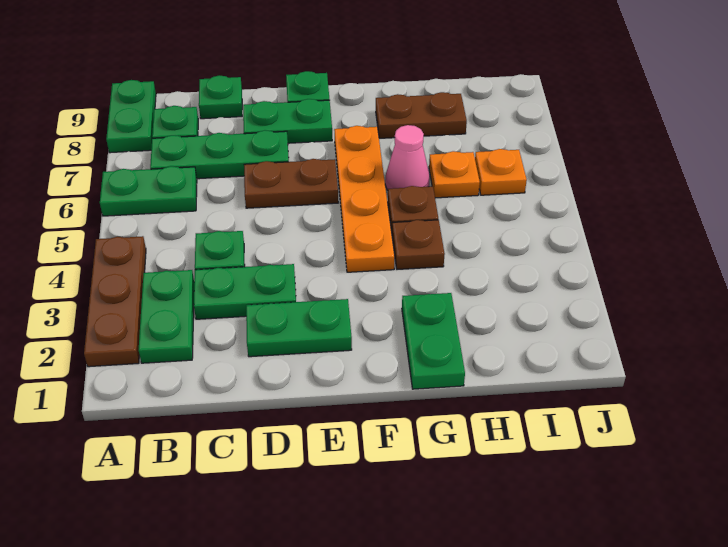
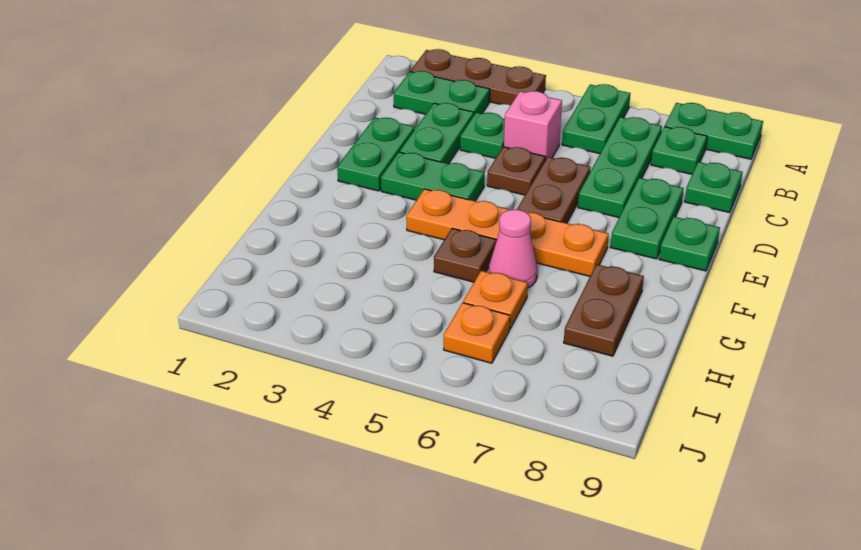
none -> pink brick C5 level 1
green plate G1:G2 level 1 -> green plate E3:E4 level 1
brown plate G4 level 1 -> brown plate D5 level 1

